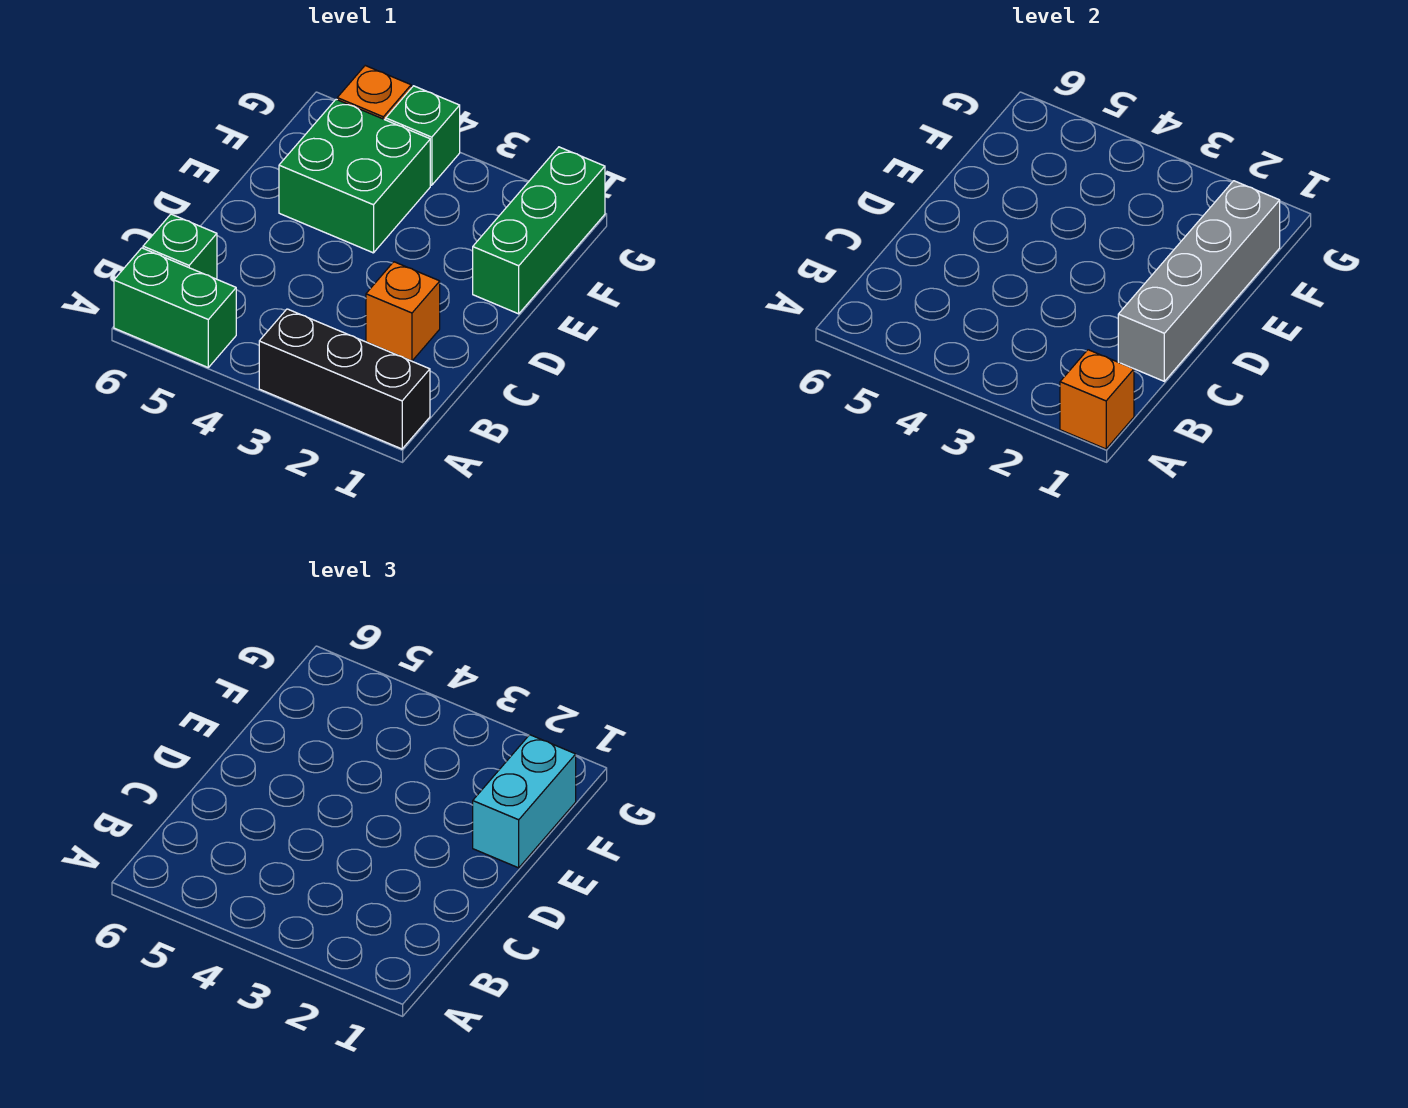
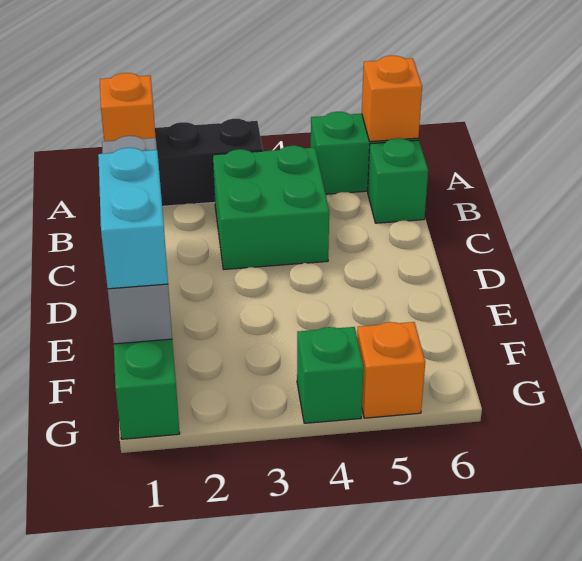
orange brick C2 level 1 -> orange brick A6 level 2
green brick E4:F5 level 1 -> green brick B3:C4 level 1

